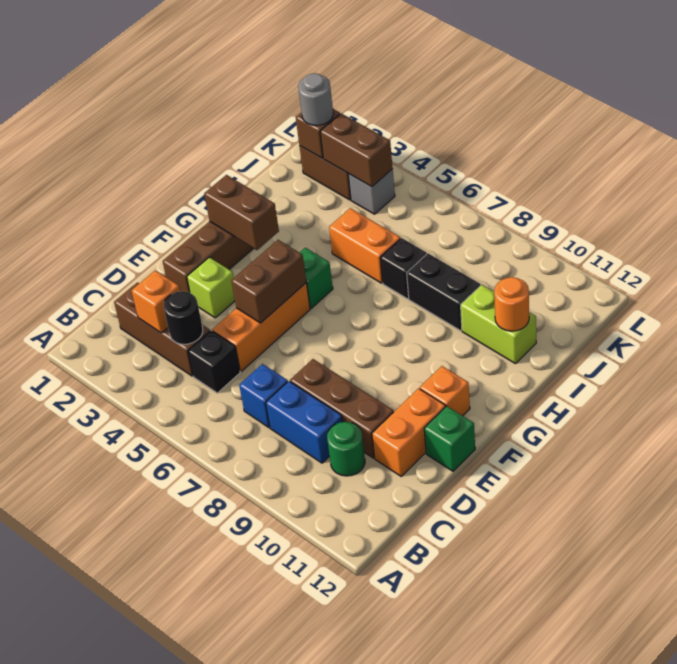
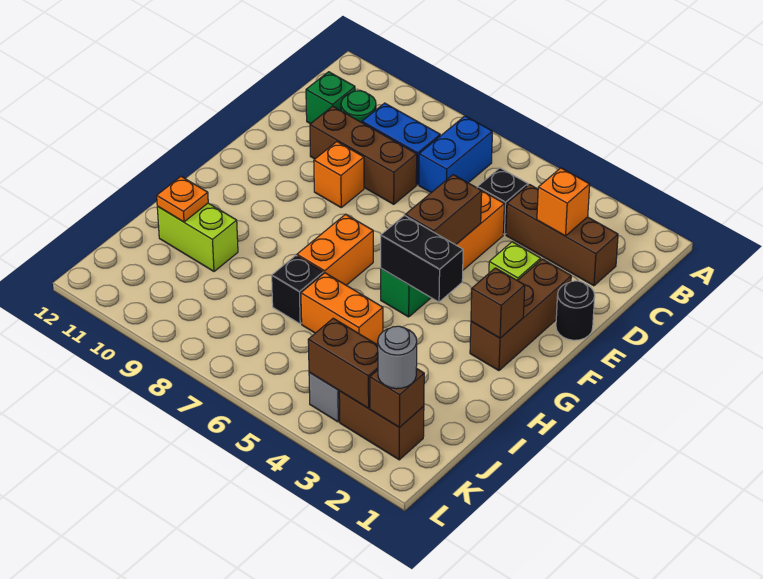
black round brick C4 level 2 -> black round brick E1 level 1
blue brick C7 level 1 -> blue brick B7:C7 level 1
orange brick D11:E11 level 1 -> orange brick G7:H7 level 1
green brick E12 level 1 -> green brick C11 level 1
orange brick F11 level 1 -> orange brick E9 level 1
brown brick G2:G3 level 2 -> brown brick G2 level 2
black brick I8:I9 level 1 -> black brick G4:G5 level 2
orange round brick I11 level 2 -> orange plate I11 level 2

